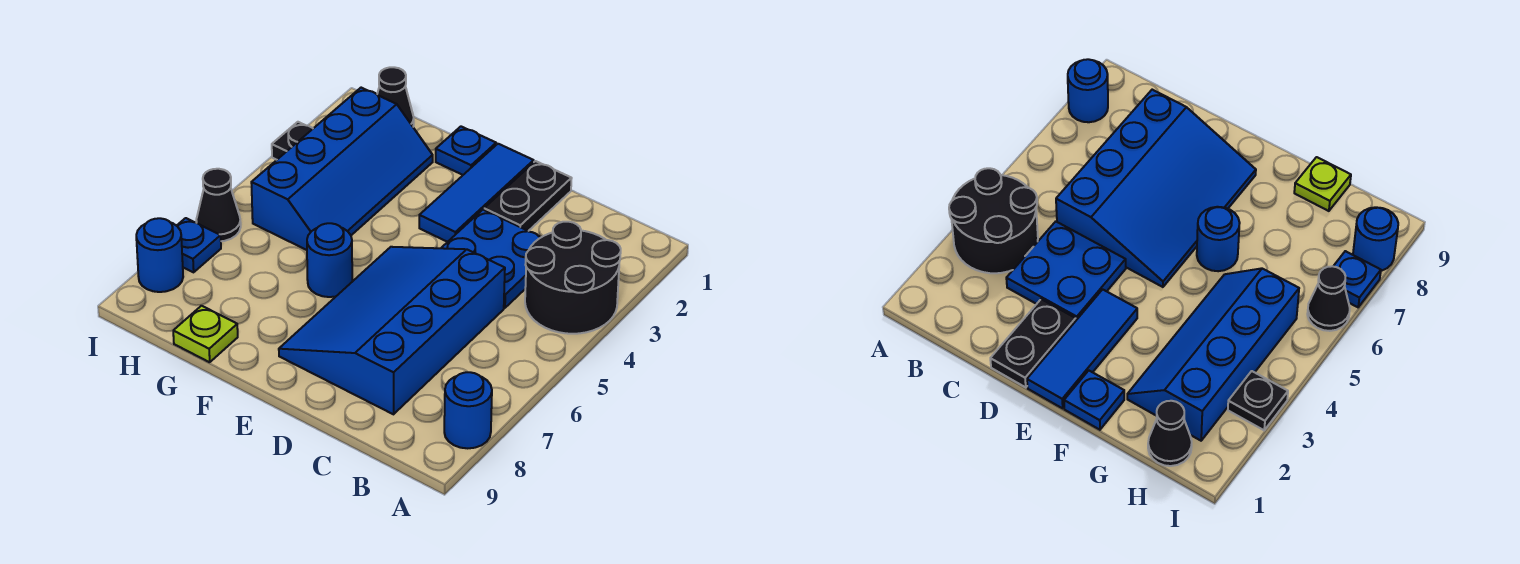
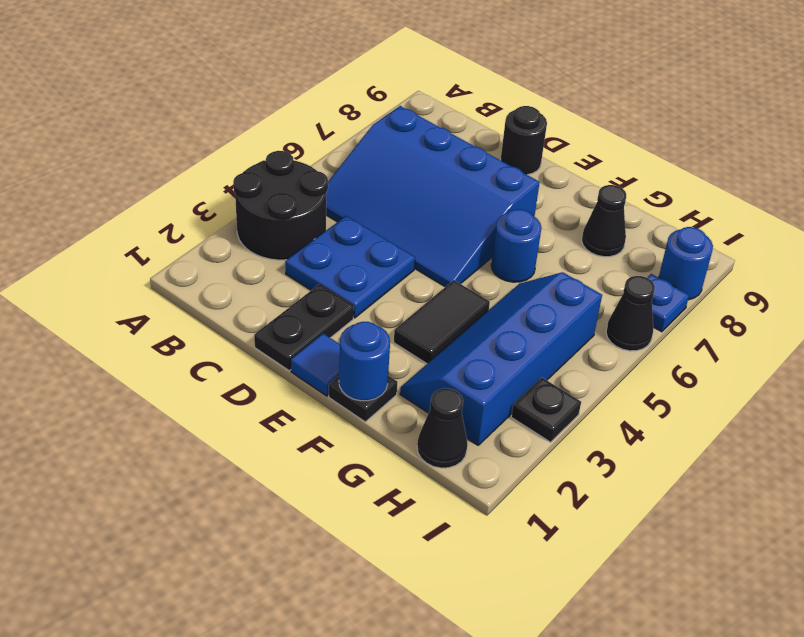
blue round brick A8 level 1 -> blue round brick F1 level 2
blue slope C5:E8 level 1 top C -> blue slope B5:E7 level 1 top 7
none -> black round brick D9 level 1
blue tile E1:E3 level 1 -> blue tile E1 level 1
blue plate F1 level 1 -> black plate F1 level 1
none -> black tile F3:F4 level 1
none -> black cone G8 level 1
lime plate G9 level 1 -> none

